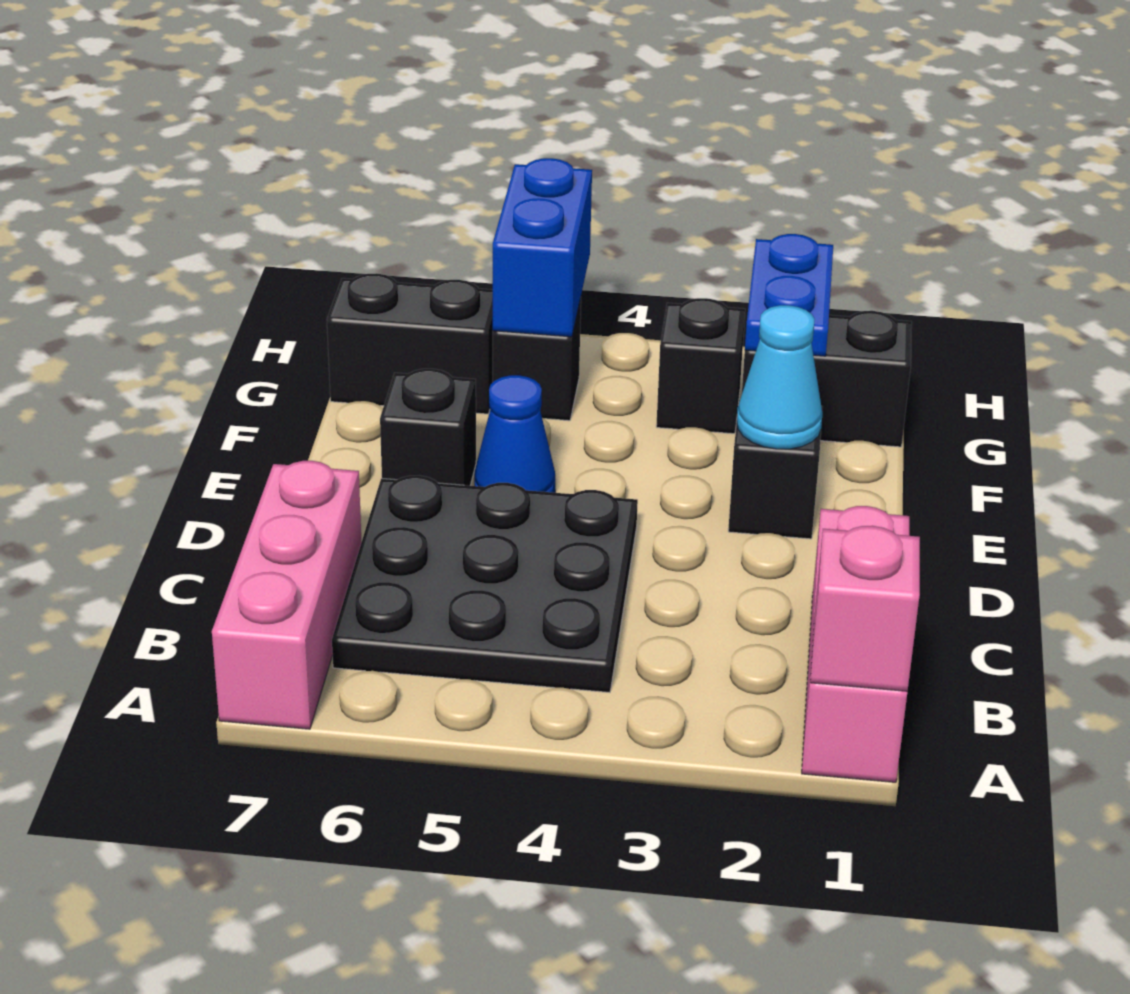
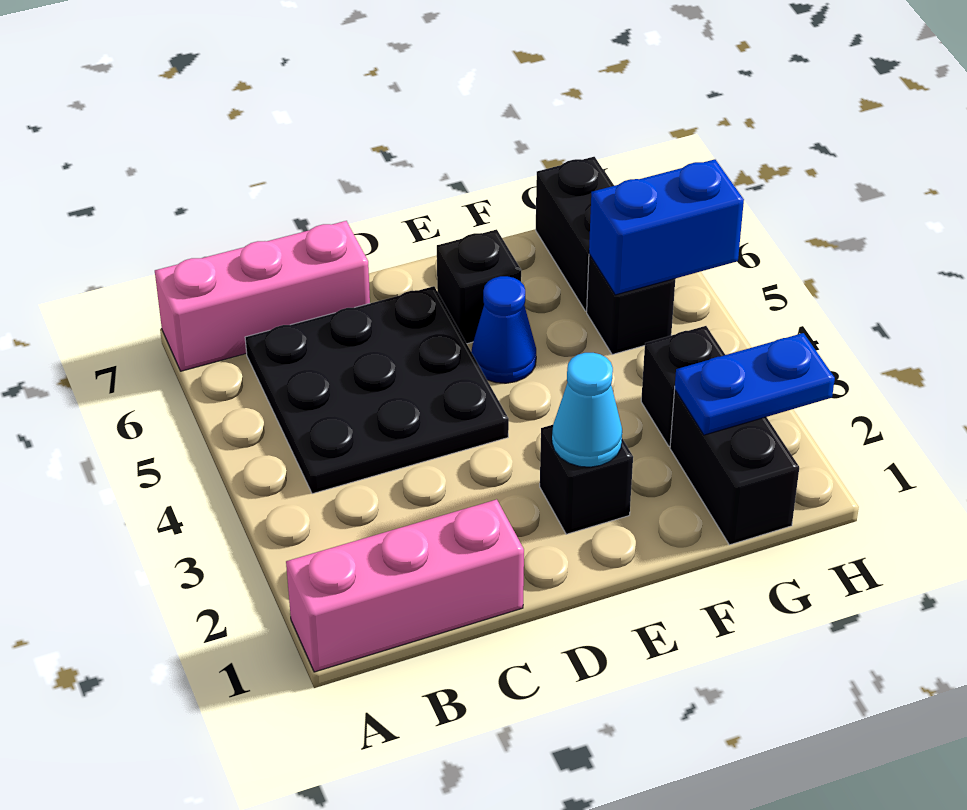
pink brick A1 level 2 -> none

